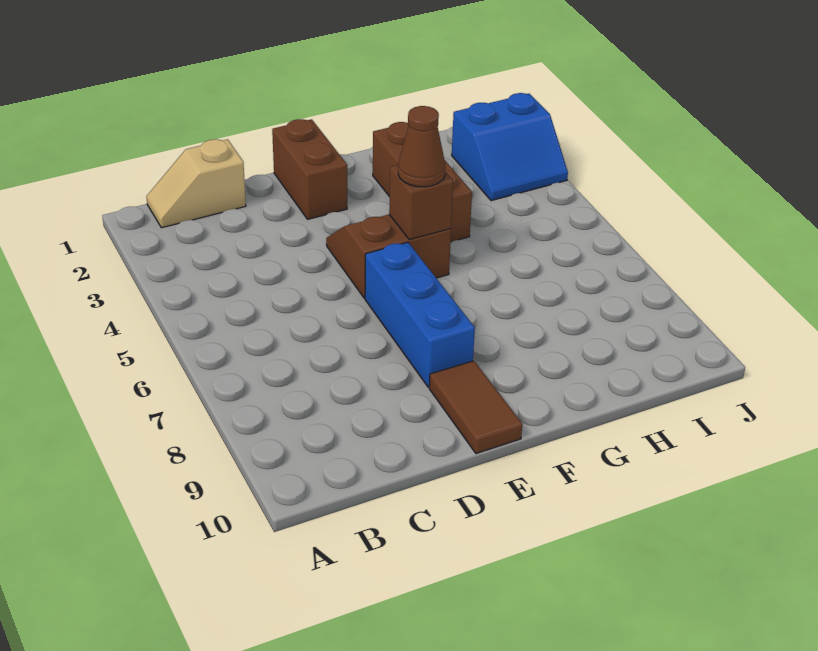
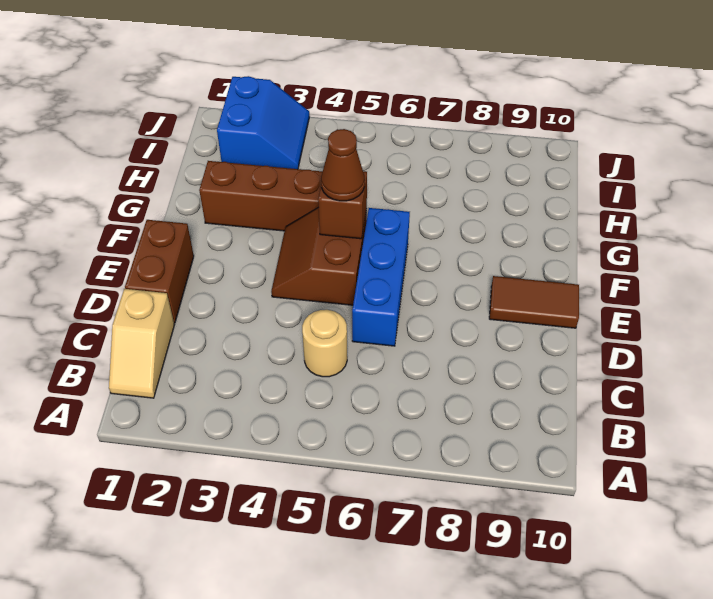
none -> tan round brick C5 level 1
brown brick E1:E2 level 1 -> brown brick D1:E1 level 1
blue brick E6:E8 level 1 -> blue brick D6:F6 level 1

